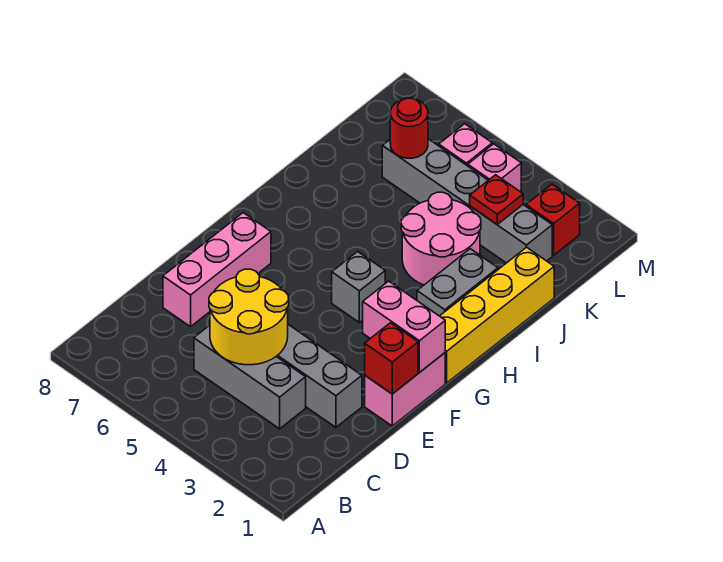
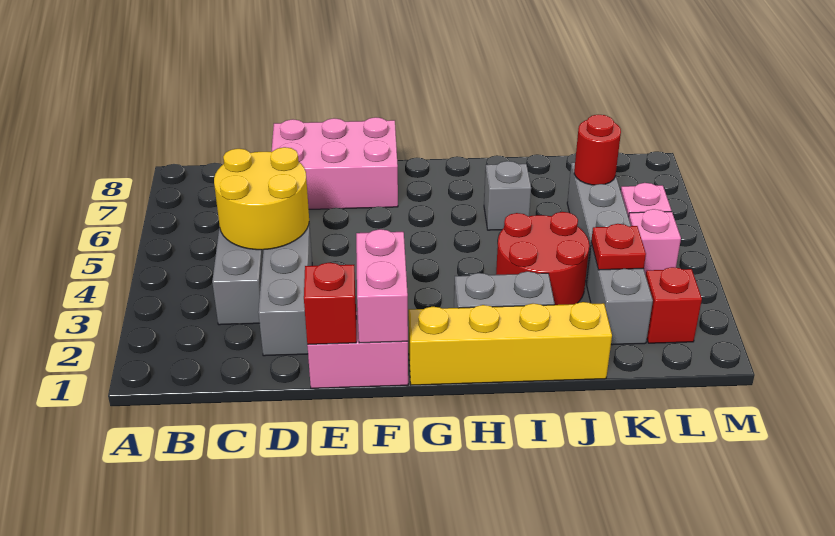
pink brick D7:F7 level 1 -> pink brick D7:F8 level 1
grey brick G4 level 1 -> grey brick I6 level 1
pink round brick I3:J4 level 1 -> red round brick I3:J4 level 1

